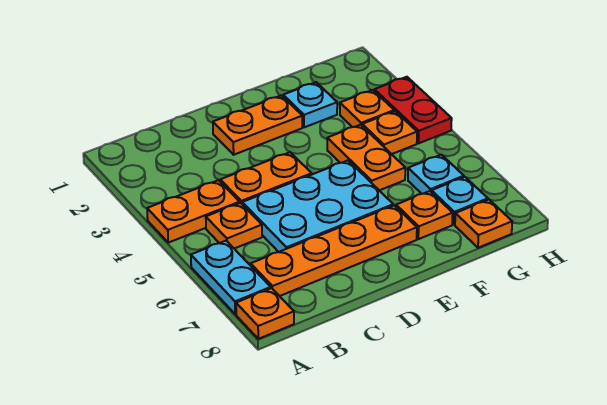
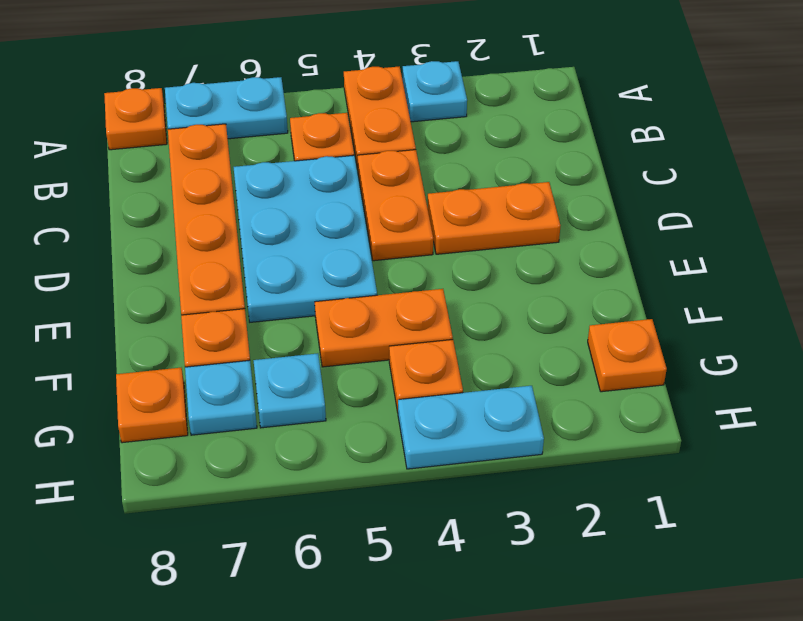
orange plate D2:E2 level 1 -> orange plate D2:D3 level 1
cyan plate F2 level 1 -> cyan plate A3 level 1
orange plate G3 level 1 -> orange plate G1 level 1
red plate H3:H4 level 1 -> cyan plate H3:H4 level 1

